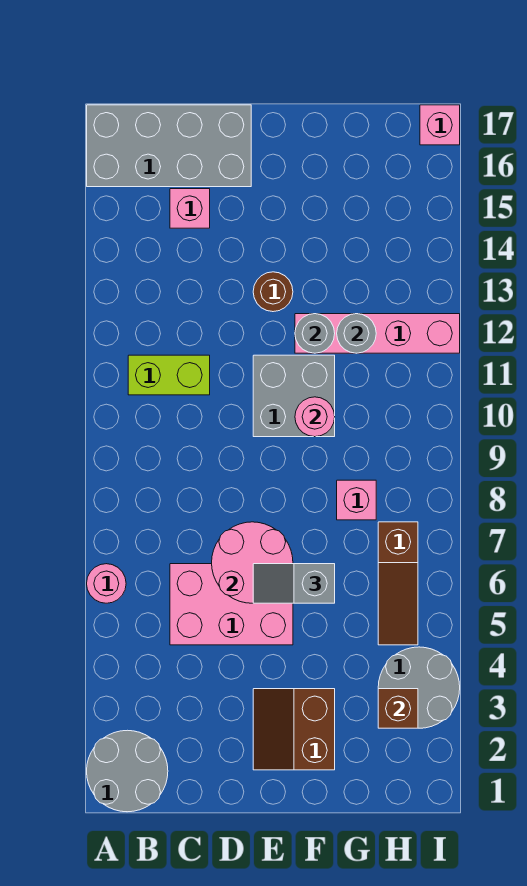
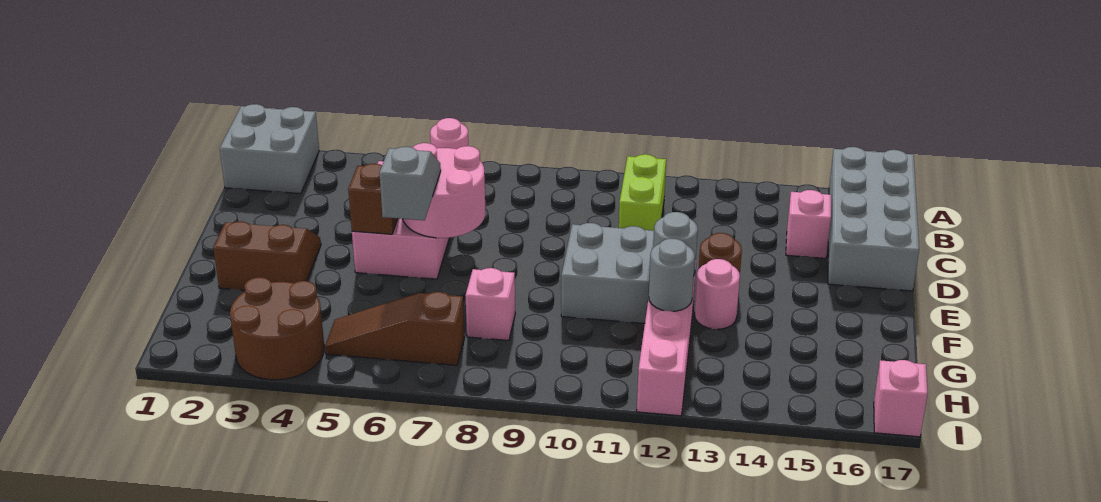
grey round brick A1:B2 level 1 -> grey brick A1:B2 level 1
pink round brick F10 level 2 -> pink round brick F13 level 1
grey round brick H3:I4 level 1 -> brown round brick H3:I4 level 1
brown brick H3 level 2 -> brown brick E5 level 2

